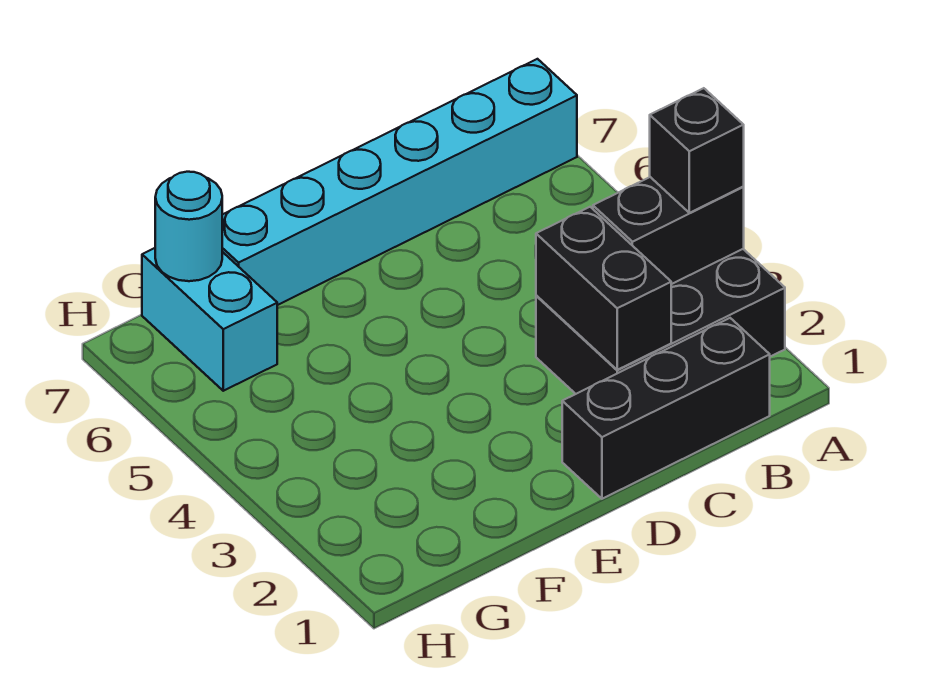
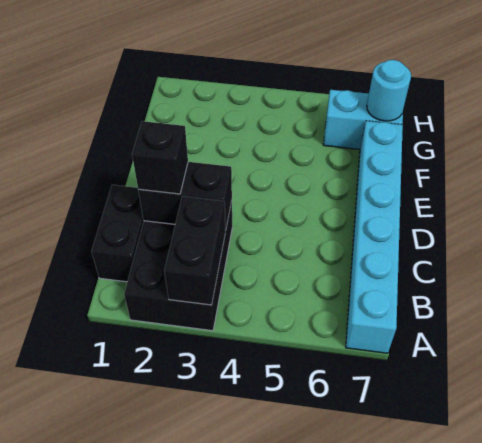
black brick A3 level 3 -> black brick C2 level 3
black brick B1:D1 level 1 -> black brick B1:C1 level 1

